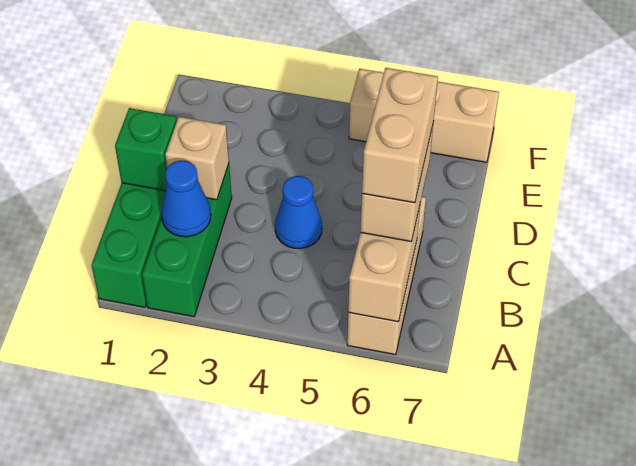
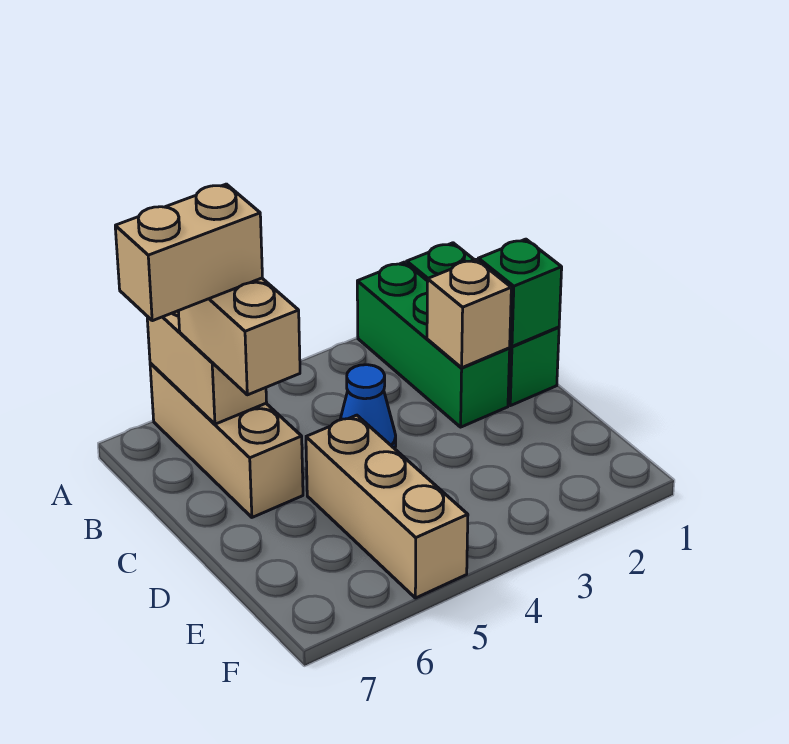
blue cone B2 level 2 -> none
tan brick B6:C6 level 4 -> tan brick B6:B7 level 4
tan brick F5:F7 level 1 -> tan brick D5:F5 level 1

